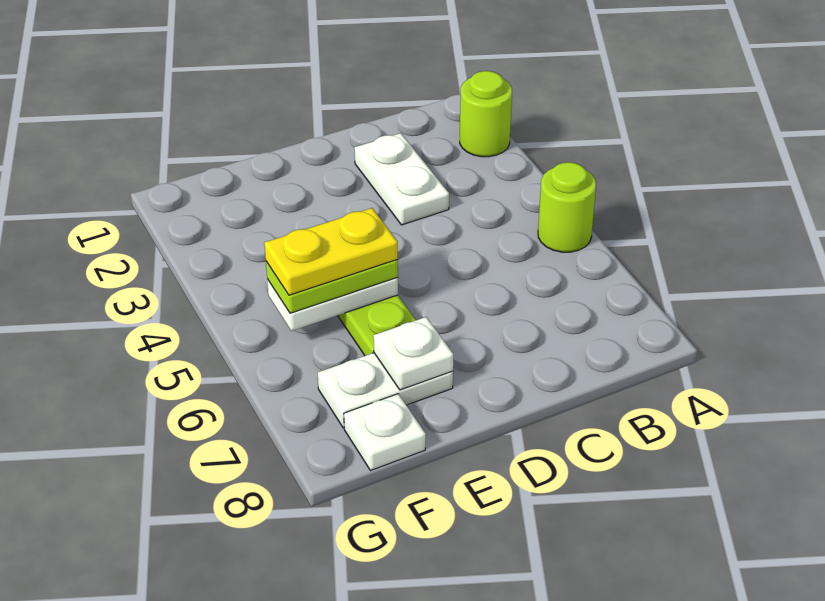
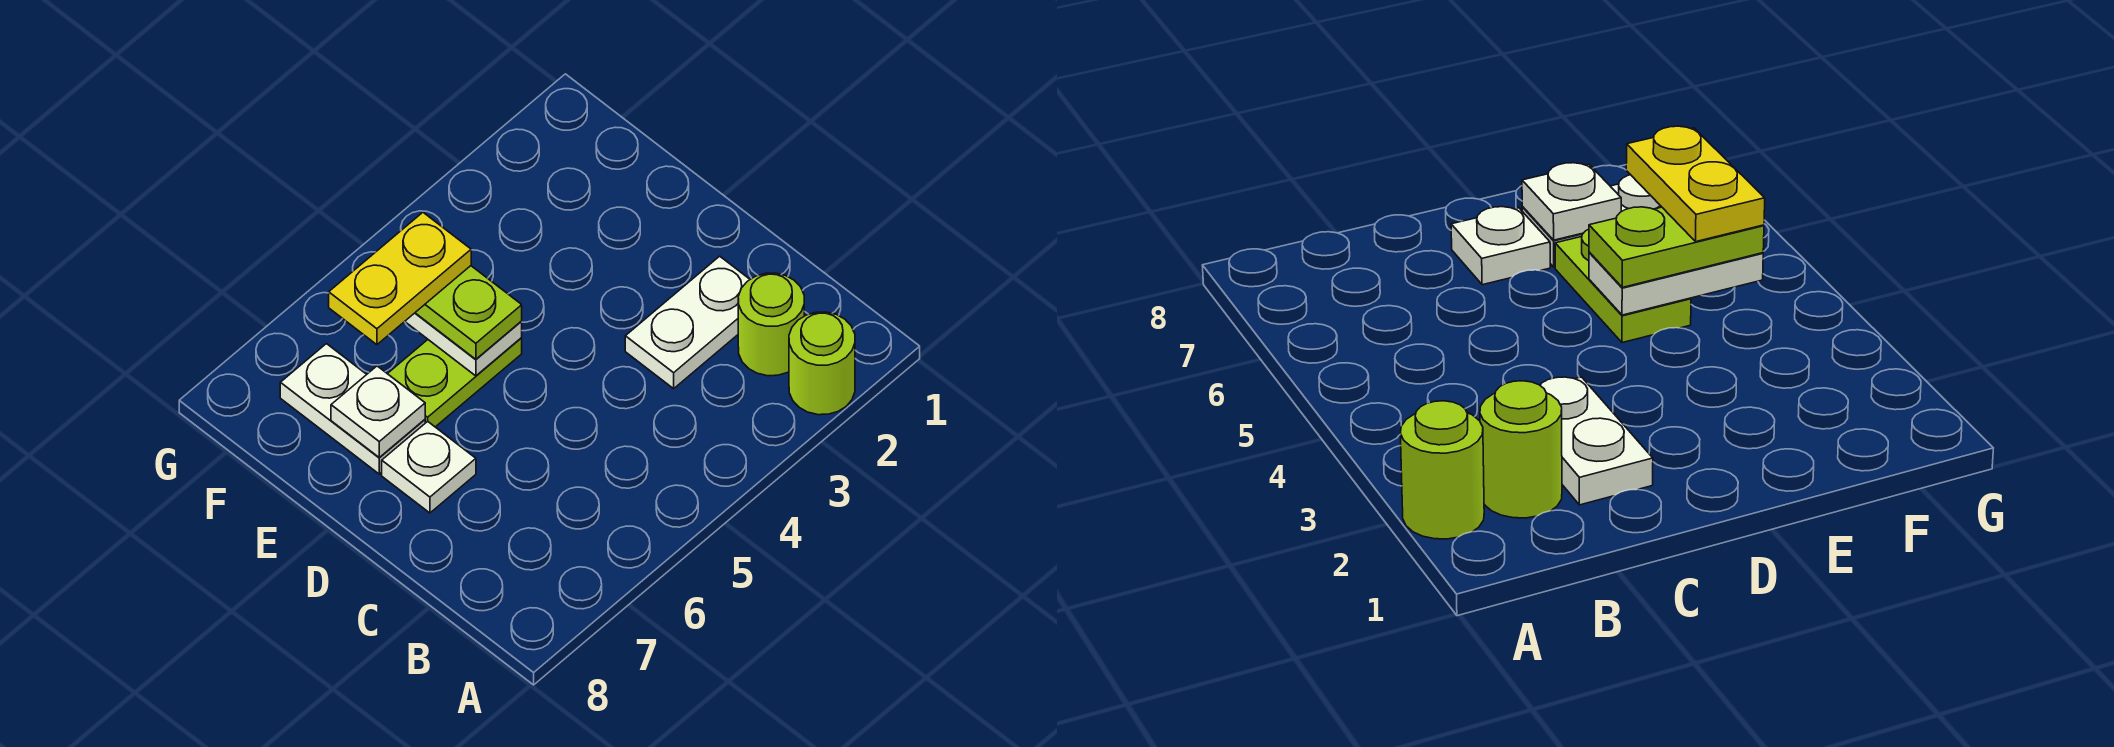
lime round brick A5 level 1 -> lime round brick B2 level 1
yellow plate E5:F5 level 4 -> yellow plate F5:F6 level 4
white plate F8 level 1 -> white plate D7 level 1

